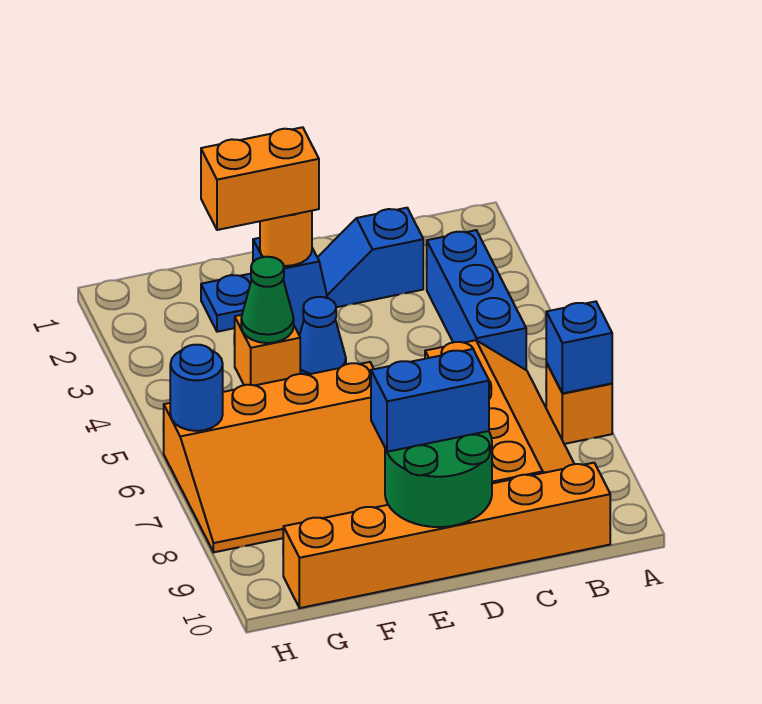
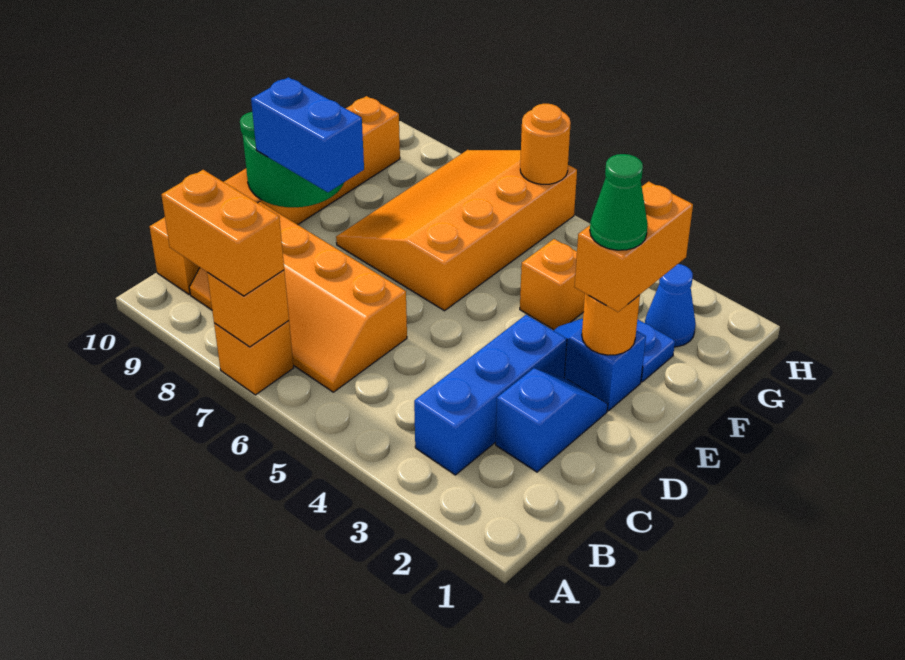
blue brick A7 level 2 -> orange brick A7 level 2
none -> orange brick A7:A8 level 3
blue brick B3:B5 level 1 -> blue brick B3:D3 level 1
blue brick D9:E9 level 3 -> blue brick D8:D9 level 3
blue cone E4 level 1 -> blue cone G2 level 1
green cone F4 level 2 -> green cone E2 level 4
blue round brick H6 level 2 -> orange round brick H6 level 2

